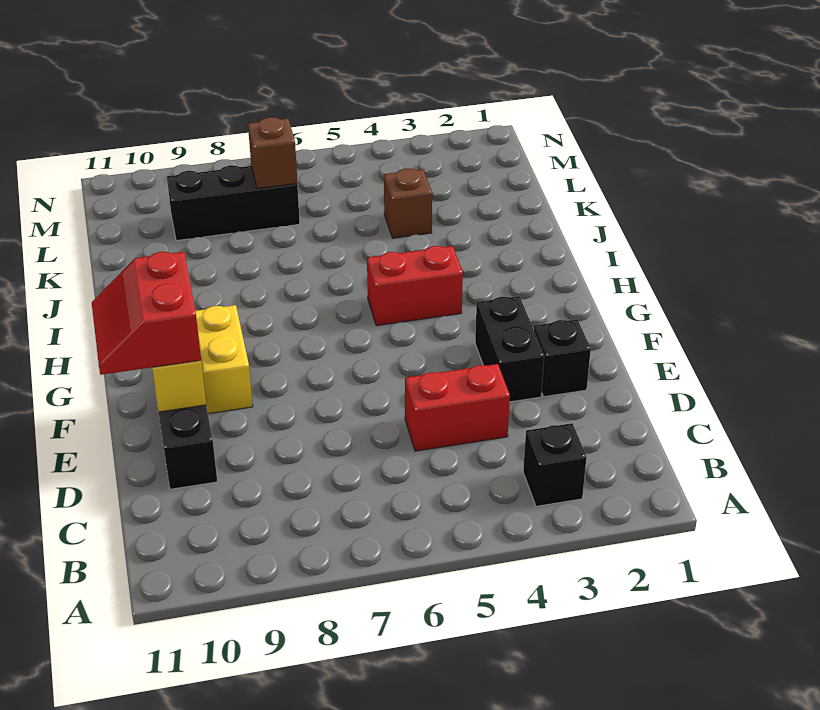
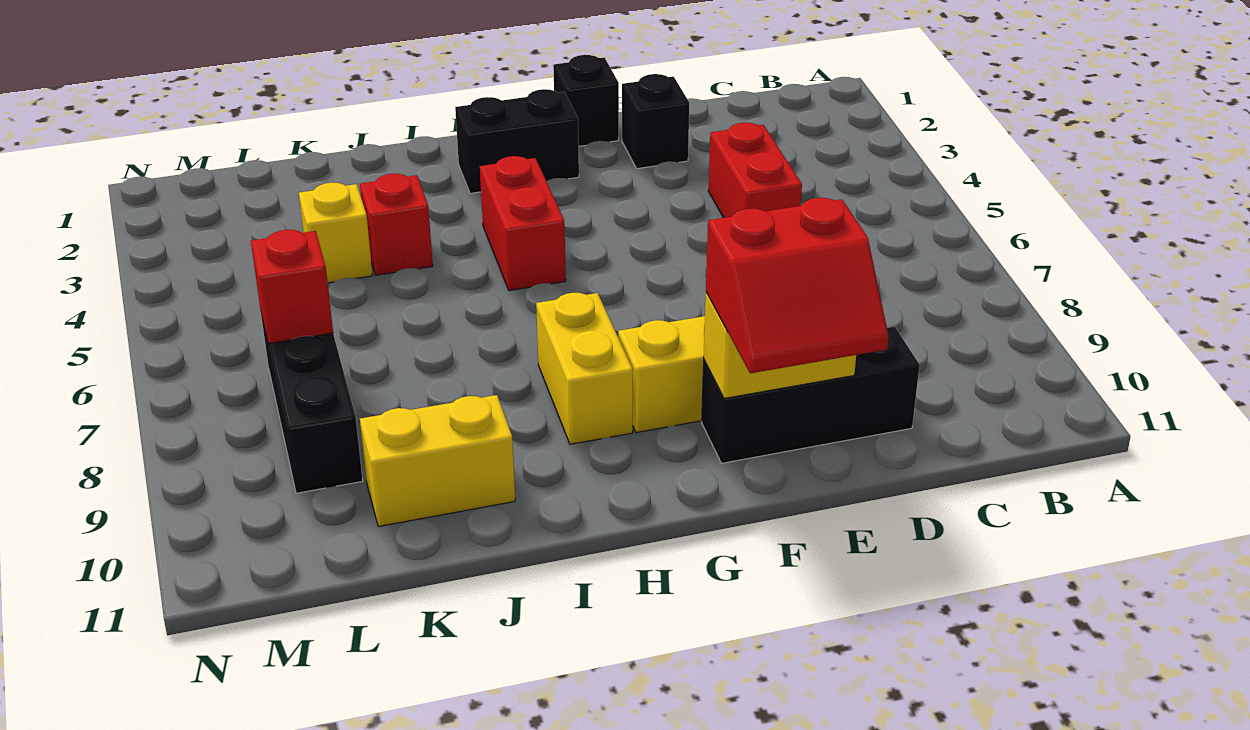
black brick B3 level 1 -> black brick F1 level 1
black brick E3:F3 level 1 -> black brick G2:H2 level 1
none -> yellow brick H8:H9 level 1
none -> red brick J4 level 1
none -> yellow brick J10:K10 level 1
brown brick K4 level 1 -> yellow brick K4 level 1
brown brick L7 level 2 -> red brick L7 level 2

